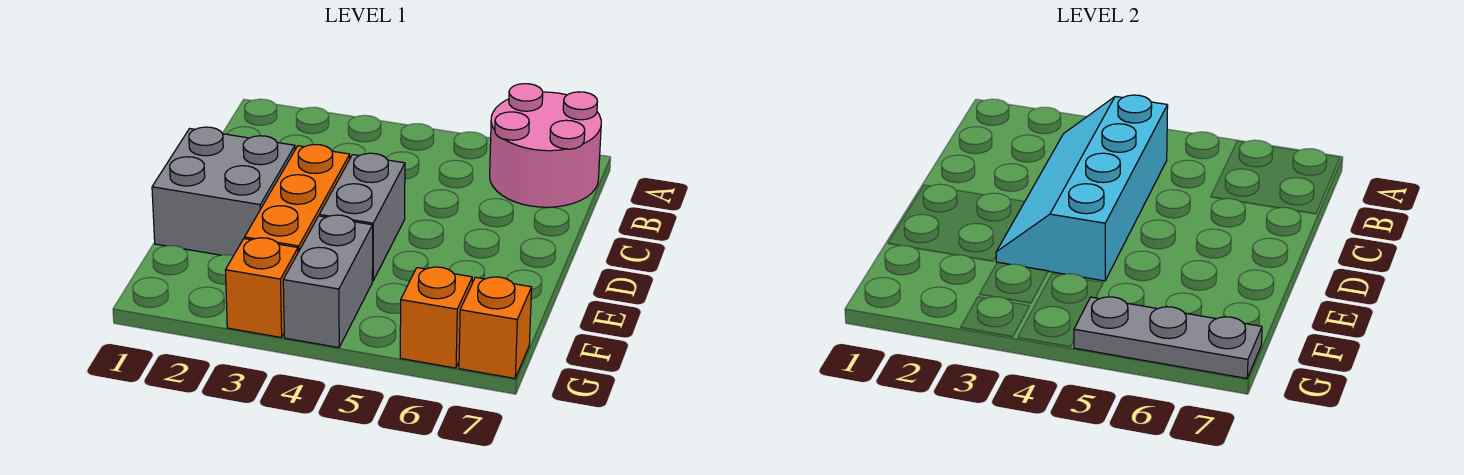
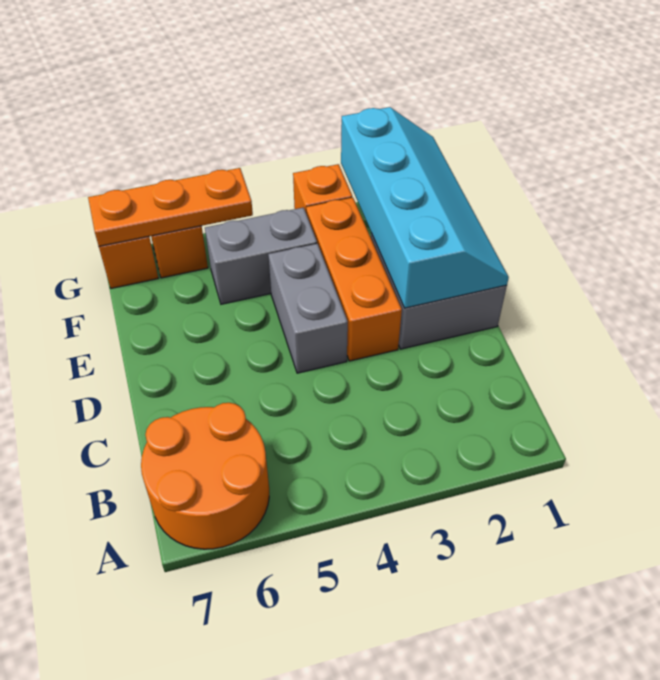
pink round brick A6:B7 level 1 -> orange round brick A6:B7 level 1
cyan slope B3:E4 level 2 top 4 -> cyan slope D1:G2 level 2 top 2
grey brick F4:G4 level 1 -> grey brick F4:F5 level 1
grey plate G5:G7 level 2 -> orange plate G5:G7 level 2

